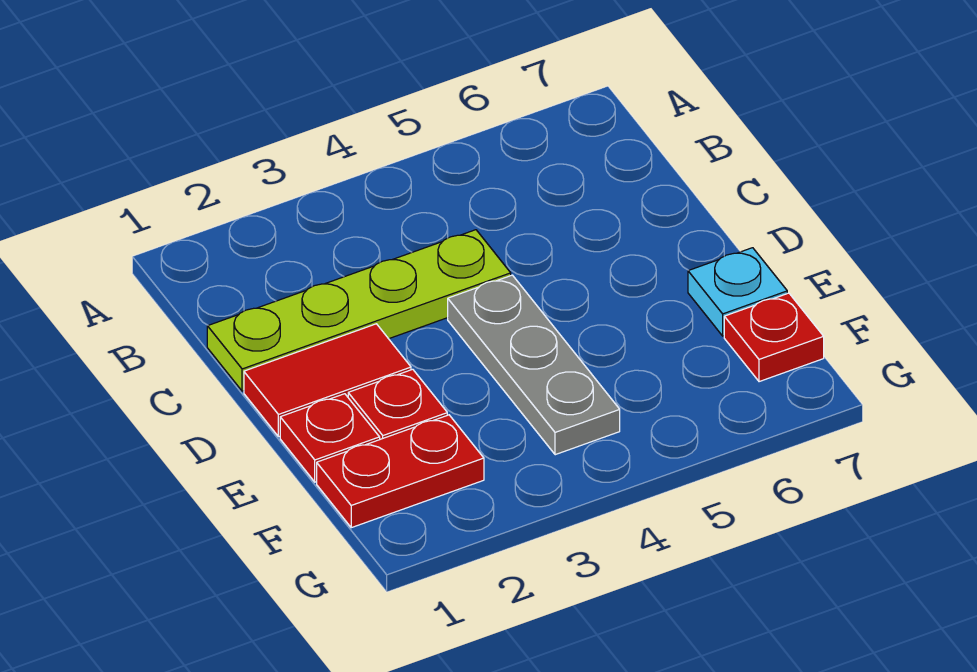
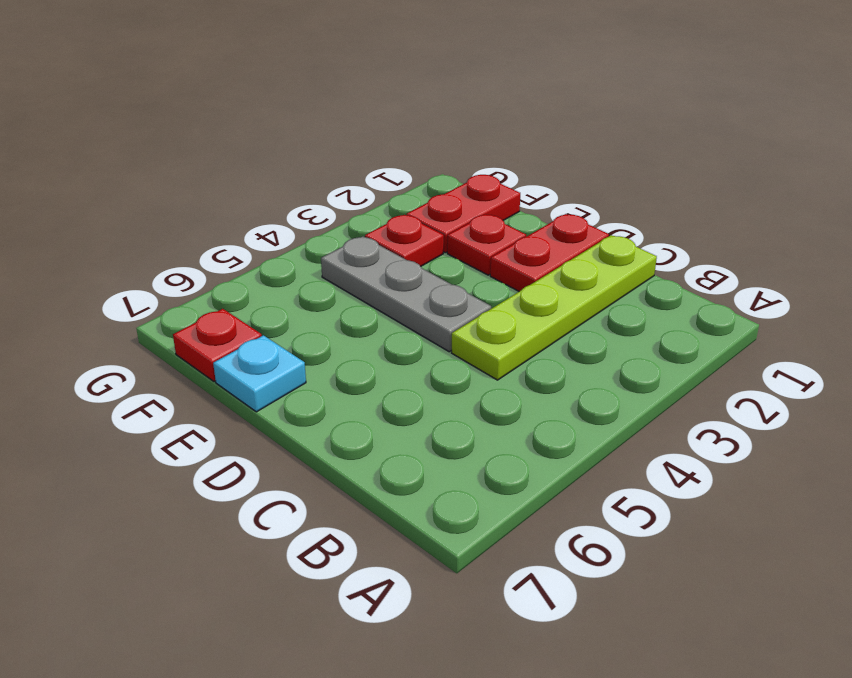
red tile D1:D2 level 1 -> red plate D1:D2 level 1
red plate E1 level 1 -> red plate F3 level 1

